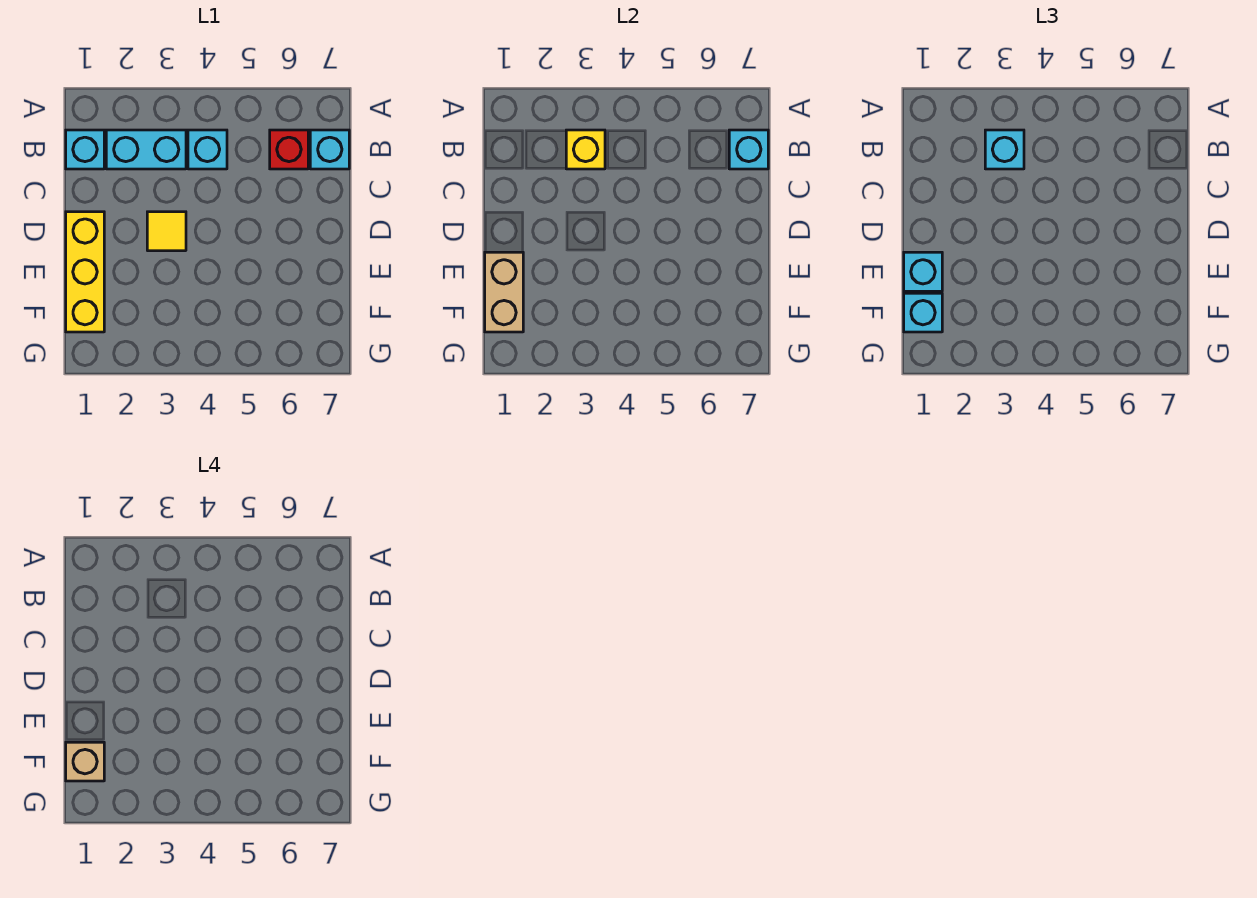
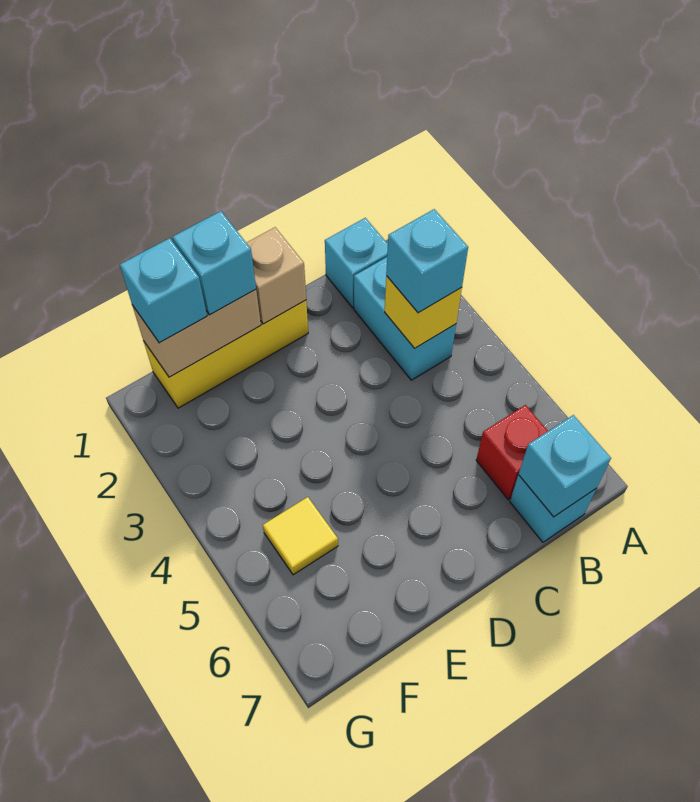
cyan brick B4 level 1 -> none
yellow tile D3 level 1 -> yellow tile F5 level 1
tan brick F1 level 4 -> tan brick D1 level 2

